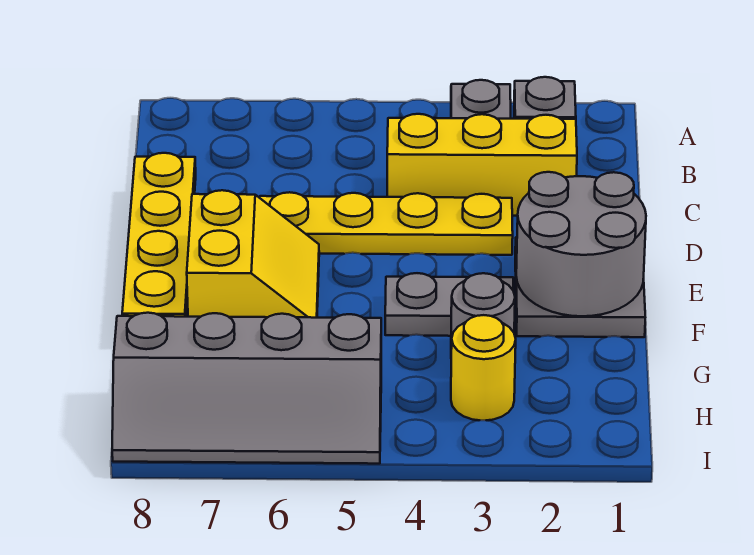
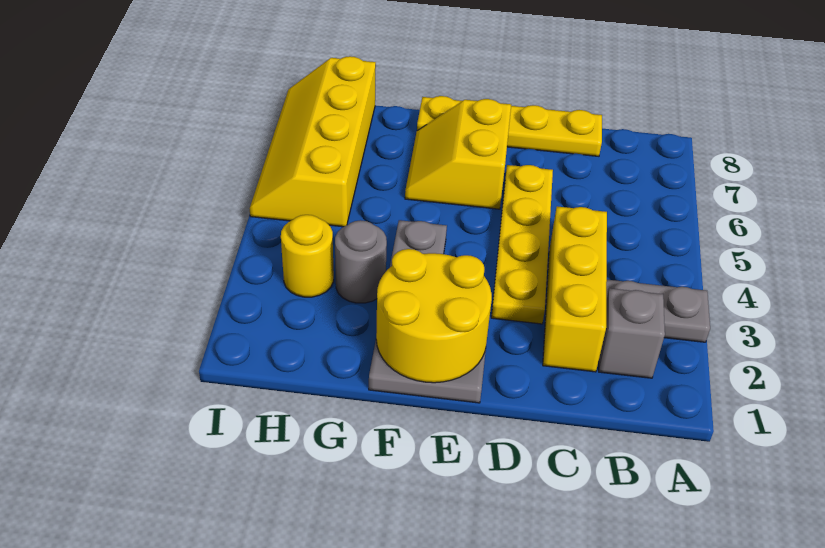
grey round brick E1:F2 level 2 -> yellow round brick E1:F2 level 2
yellow slope E6:F7 level 1 top 7 -> yellow slope E6:F7 level 1 top E
grey slope H5:I8 level 1 top H -> yellow slope H5:I8 level 1 top H

